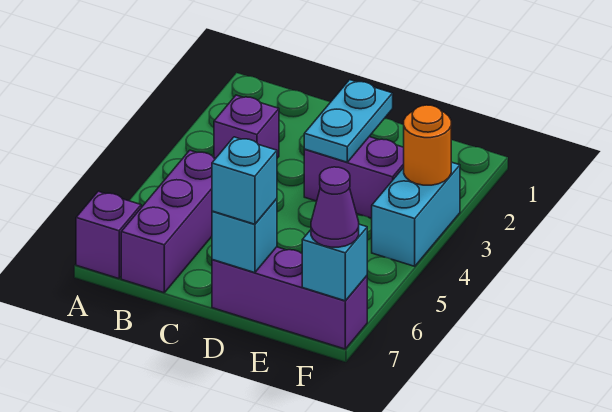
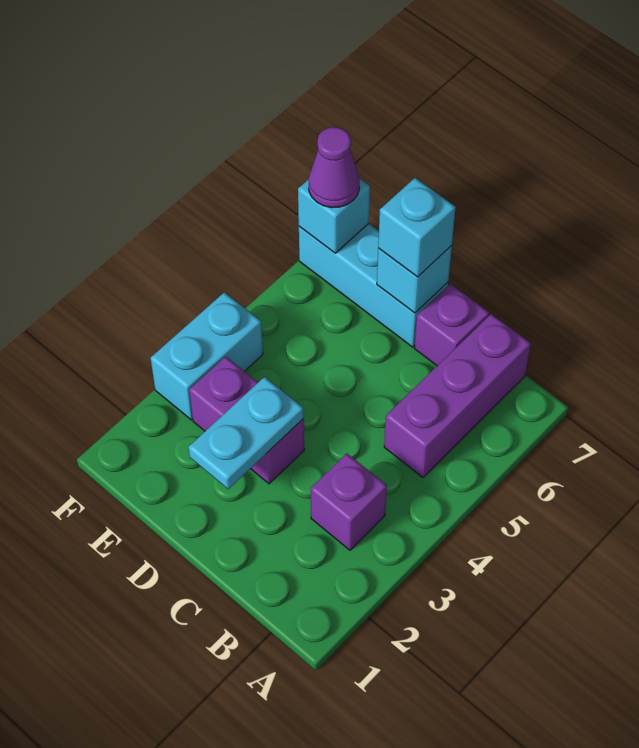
purple brick A7 level 1 -> purple brick C7 level 1
purple brick D7:F7 level 1 -> cyan brick D7:F7 level 1
orange round brick F3 level 2 -> none

